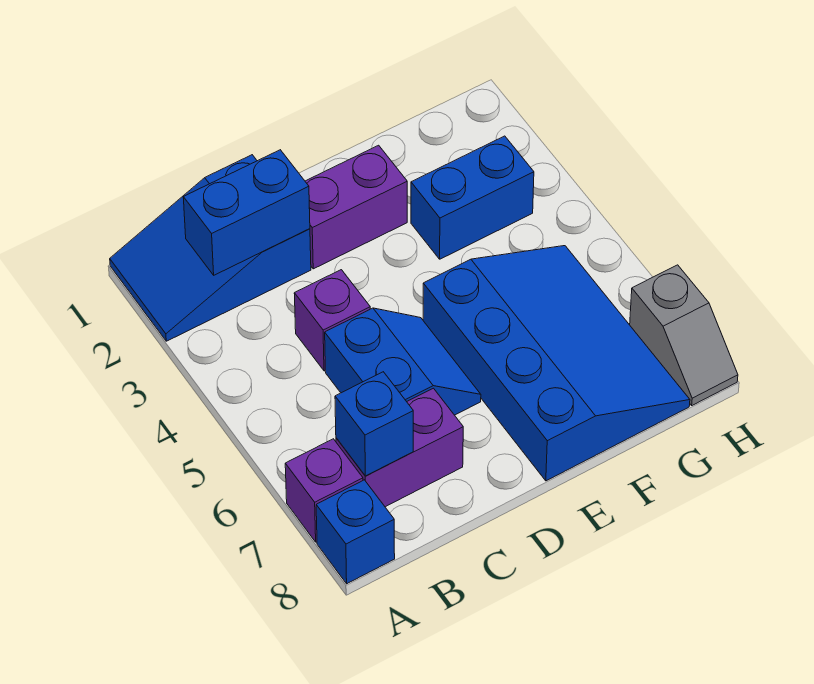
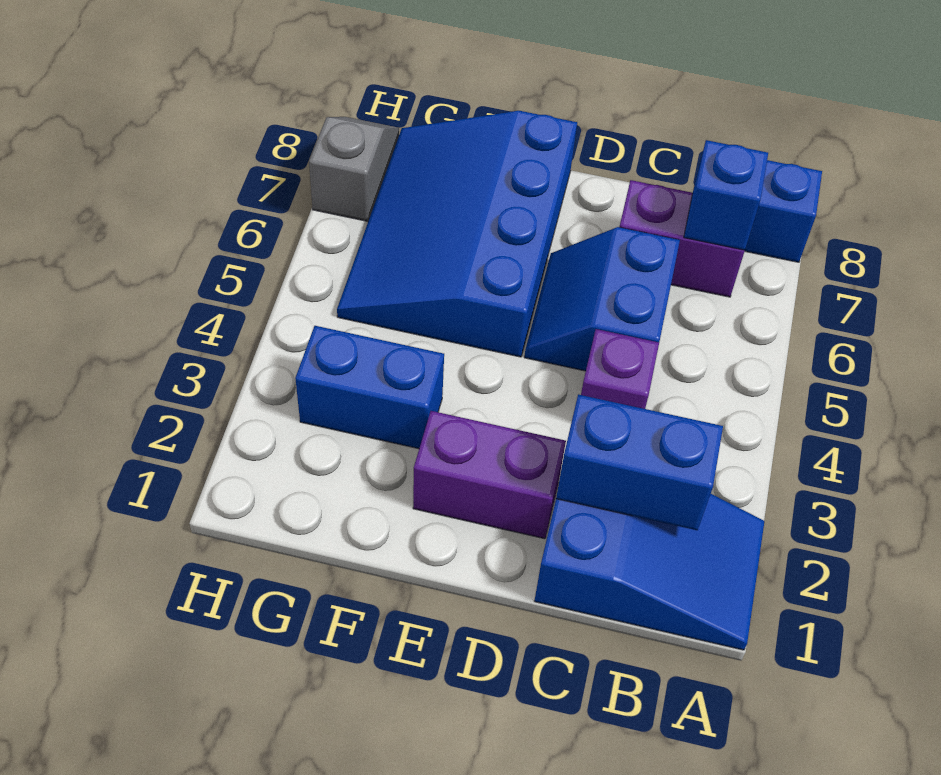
purple brick A7 level 1 -> none

